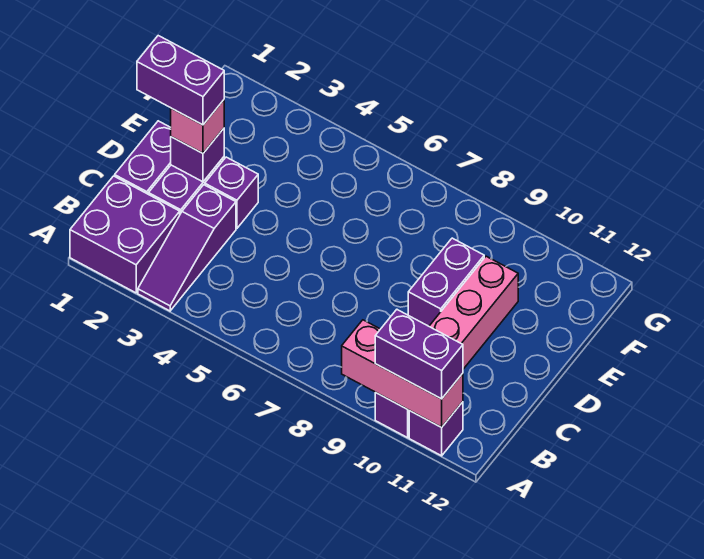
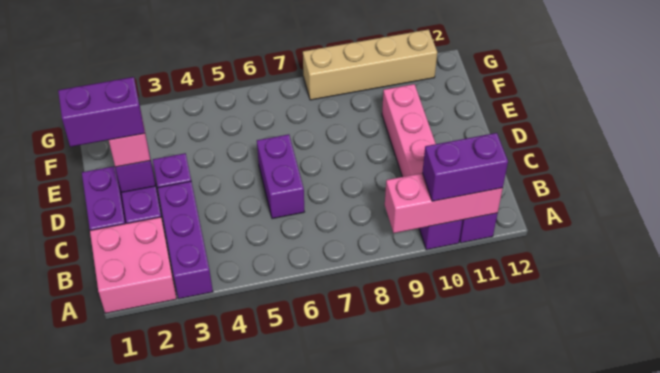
purple brick A1:B2 level 1 -> pink brick A1:B2 level 1
purple slope A3:C3 level 1 top C -> purple brick A3:C3 level 1
purple brick D9:E9 level 1 -> purple brick C6:D6 level 1
none -> tan brick G8:G11 level 1

